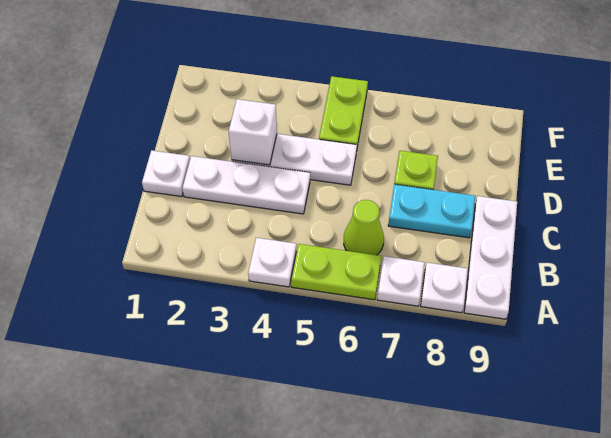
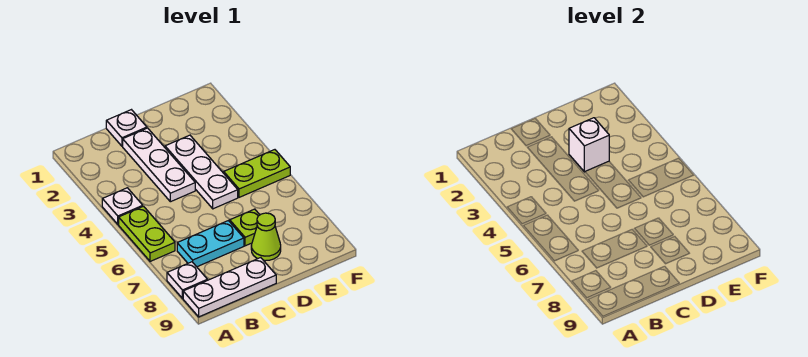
white plate A7 level 1 -> none
lime cone B6 level 1 -> lime cone D8 level 1
cyan plate C7:C8 level 1 -> cyan plate B7:C7 level 1

